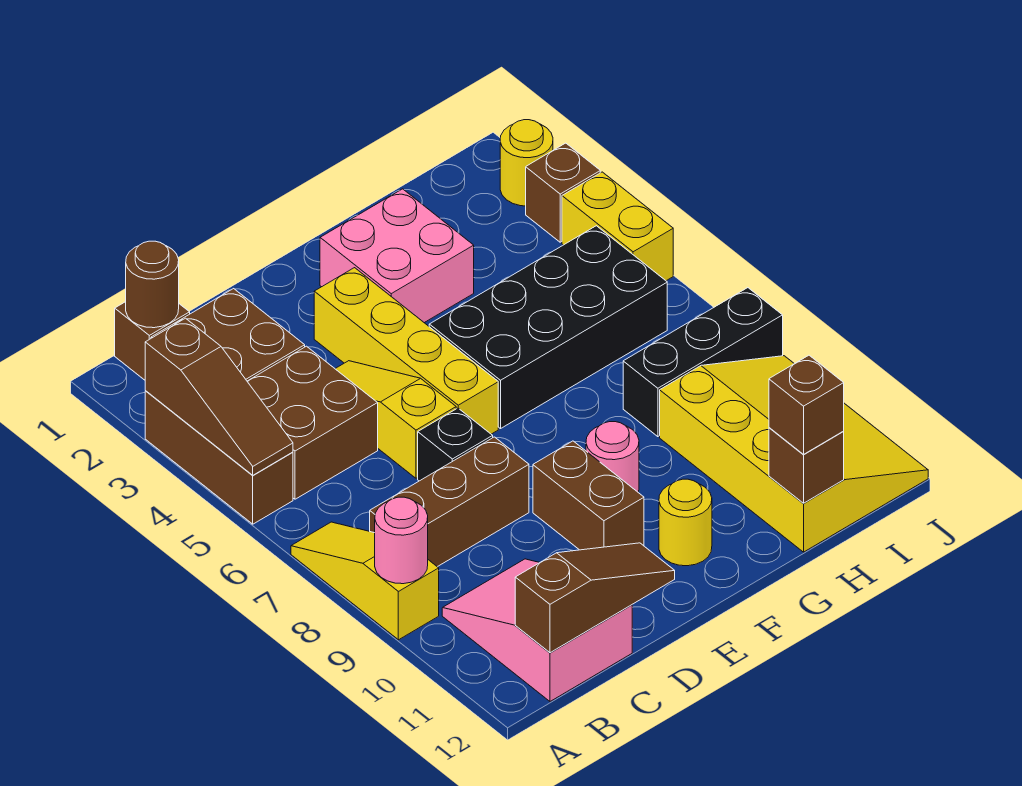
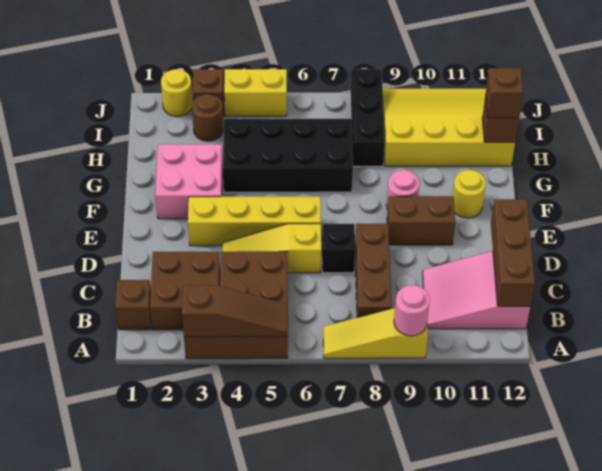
brown round brick B1 level 2 -> brown round brick I3 level 1
brown slope B12:D12 level 2 top B -> brown brick B12:D12 level 2
black brick F5:I6 level 1 -> black brick G4:H7 level 1

